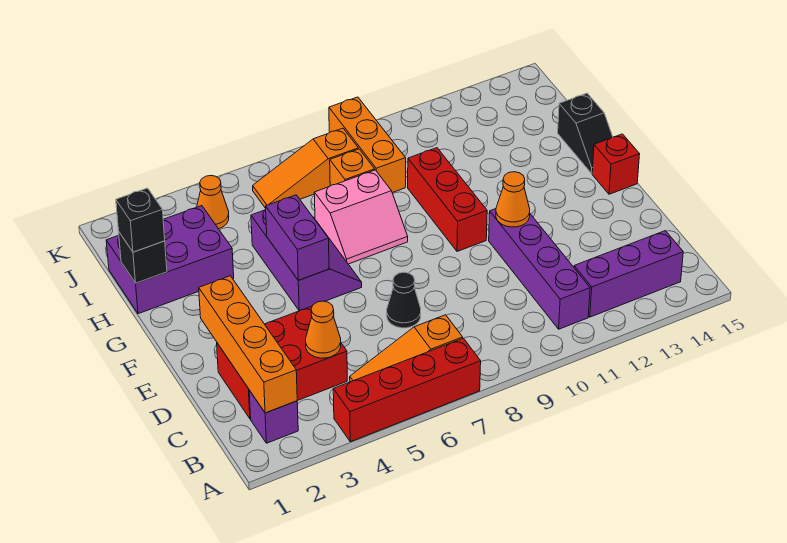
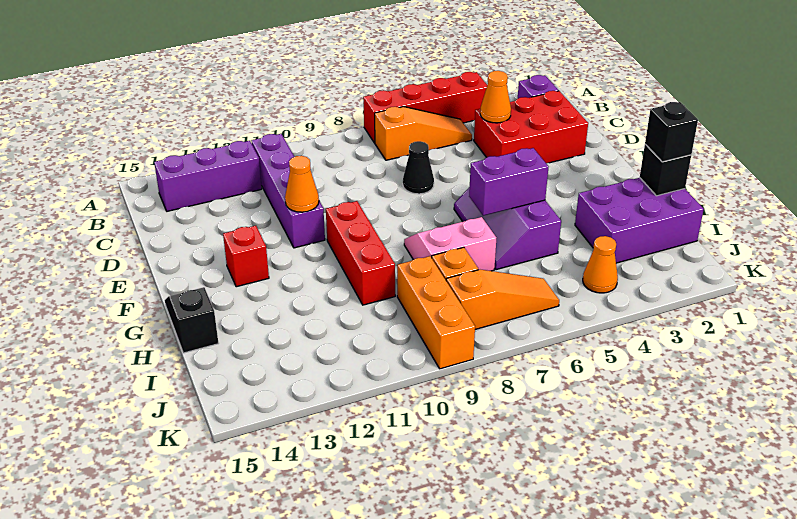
orange brick B2:E2 level 2 -> none
purple brick F5:G5 level 2 -> purple brick G5:G6 level 2
red brick F15 level 1 -> red brick F13 level 1

